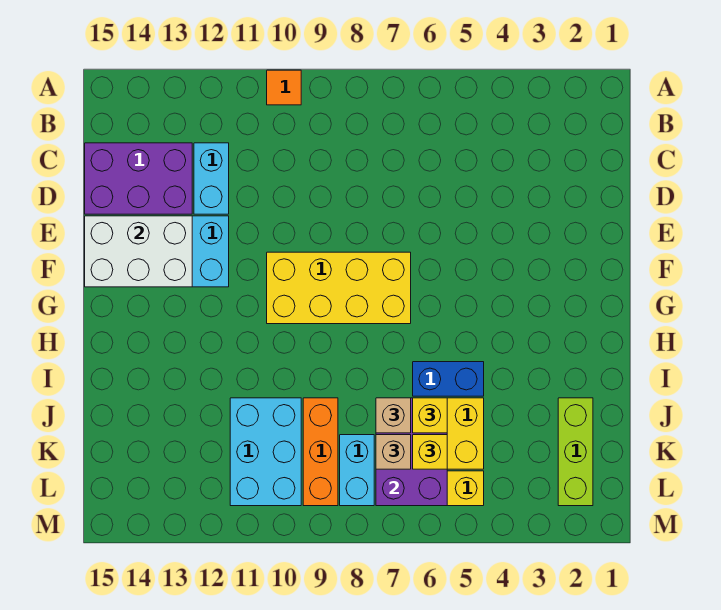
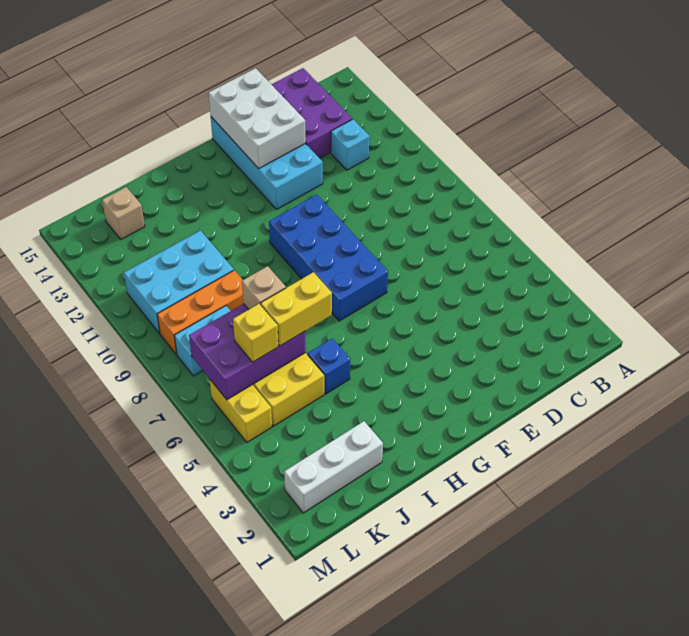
orange tile A10 level 1 -> none
cyan brick C12:D12 level 1 -> cyan brick C12 level 1
yellow brick F7:G10 level 1 -> blue brick F7:G10 level 1
blue brick I5:I6 level 1 -> blue brick I5 level 1
lime brick J2:L2 level 1 -> white brick J2:L2 level 1
yellow brick J6 level 3 -> yellow brick I6:J6 level 3
tan brick K7 level 3 -> tan brick K14 level 1

